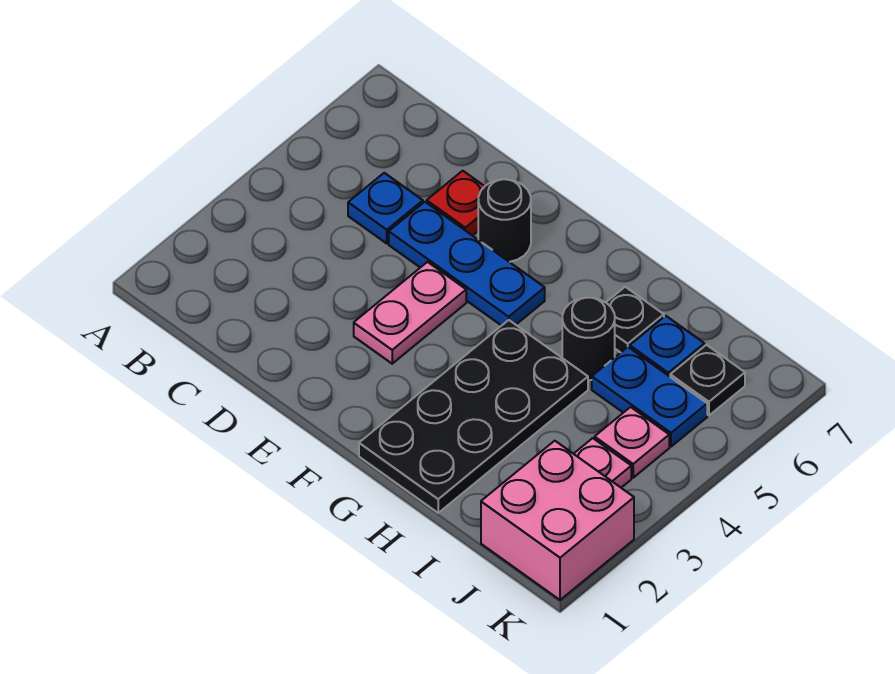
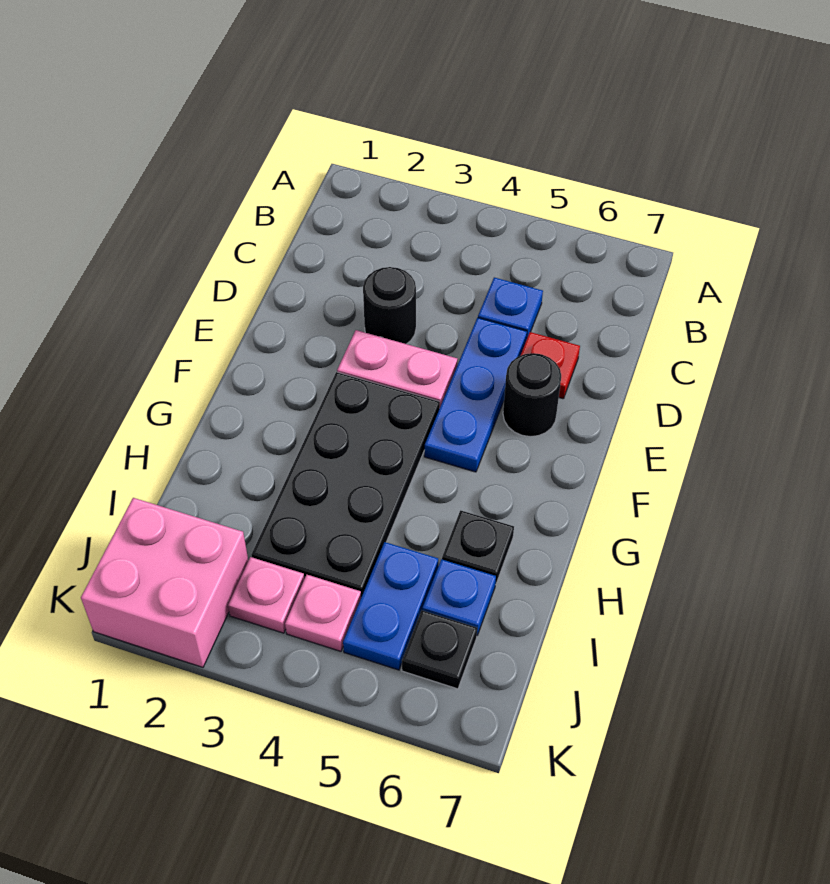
black plate G1:H4 level 1 -> black plate F3:I4 level 1
black round brick H5 level 1 -> black round brick D3 level 1

